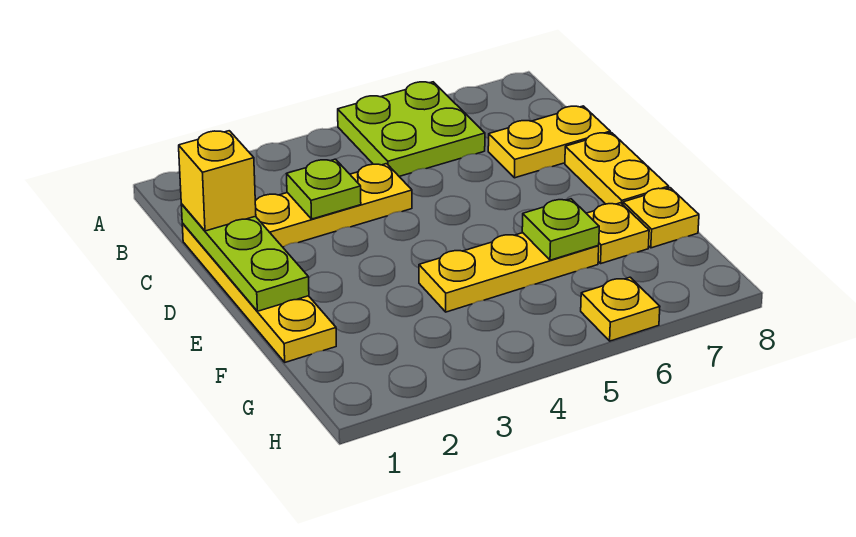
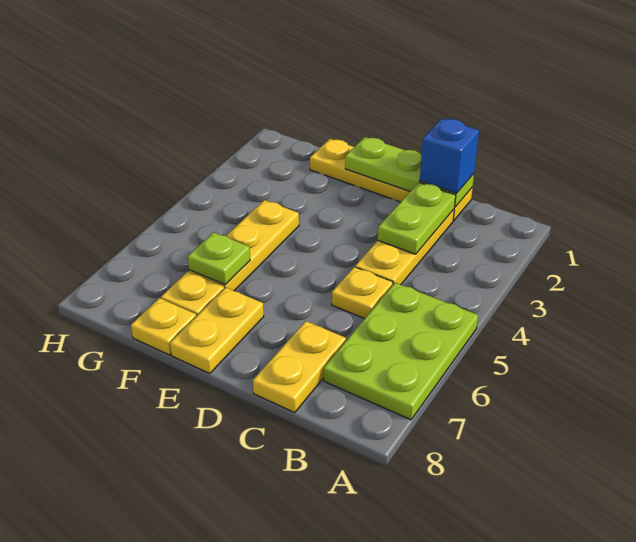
lime plate A5:B6 level 1 -> lime plate A5:B7 level 1
yellow brick C1 level 3 -> blue brick C1 level 3
lime plate C3 level 2 -> lime plate C2:C3 level 2
yellow plate D8:E8 level 1 -> yellow plate E7:E8 level 1
yellow plate H6 level 1 -> yellow plate C5 level 1

